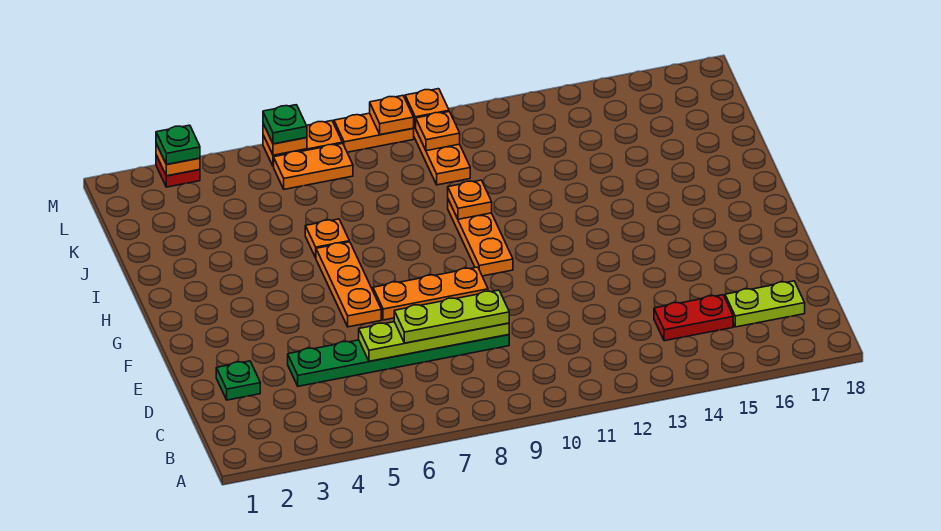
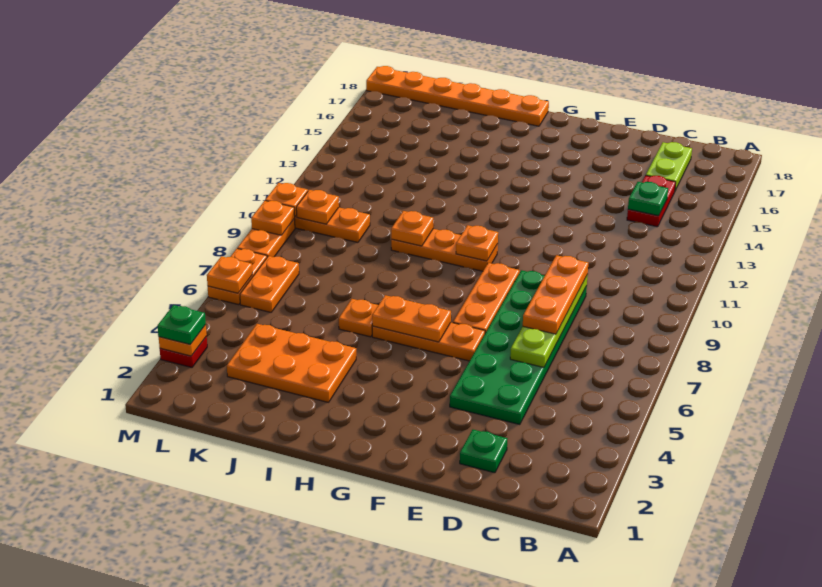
green plate D4:D9 level 1 -> green plate D4:E9 level 1
lime plate D7:D9 level 3 -> orange plate D7:D9 level 3
none -> orange plate G6:H6 level 2
none -> orange plate G10 level 2
none -> orange plate H18:M18 level 1
none -> orange plate I3:K4 level 1
green plate M6 level 3 -> green plate C14 level 2

